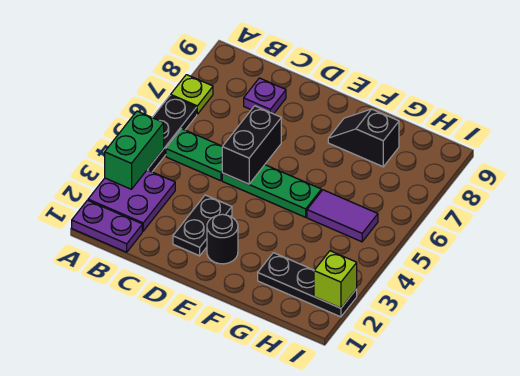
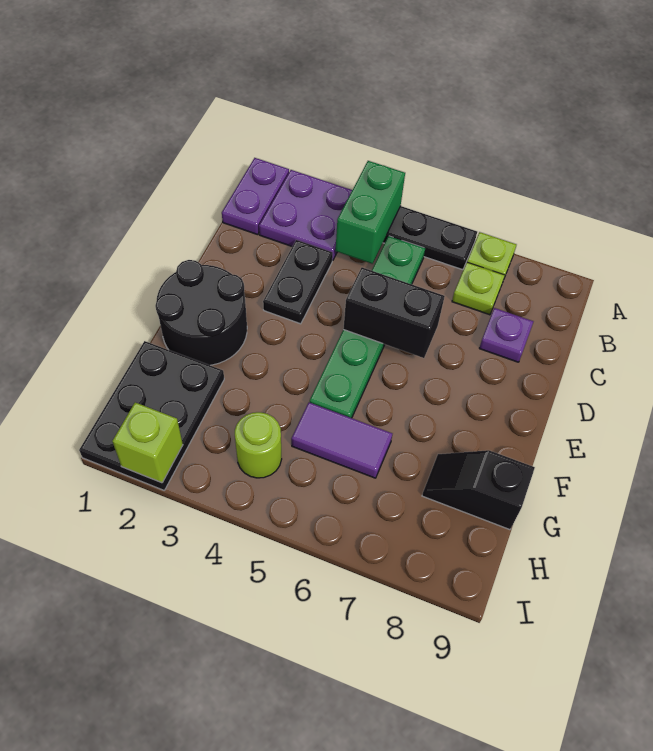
green brick A3:A4 level 2 -> green brick A4:B4 level 2
none -> lime plate B7 level 1
black plate D2:D3 level 1 -> black plate C3:D3 level 1
black round brick E2 level 1 -> black round brick E1:F2 level 1
black slope F8:G8 level 1 top G -> black slope G8:G9 level 1 top 9
black plate G2:I2 level 1 -> black plate G1:I2 level 1
purple tile G5:H5 level 1 -> purple tile G5:G6 level 1
none -> lime round brick H4 level 1

